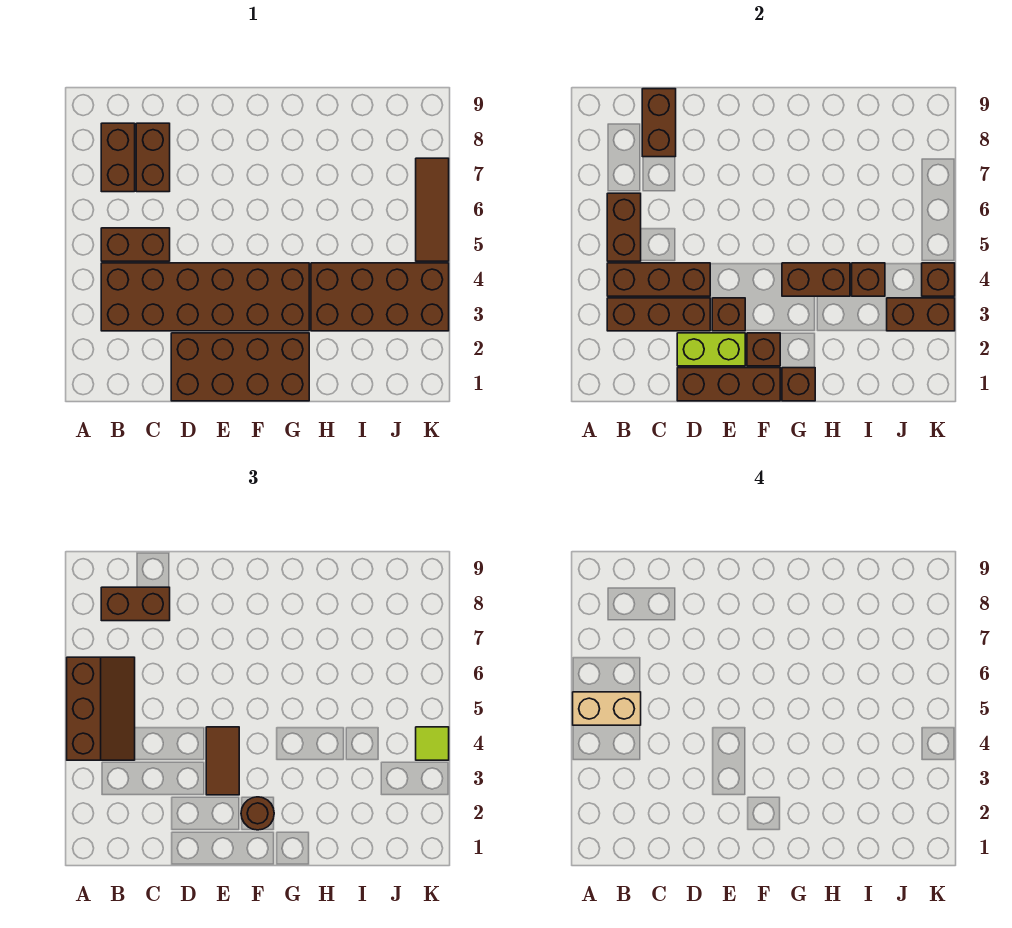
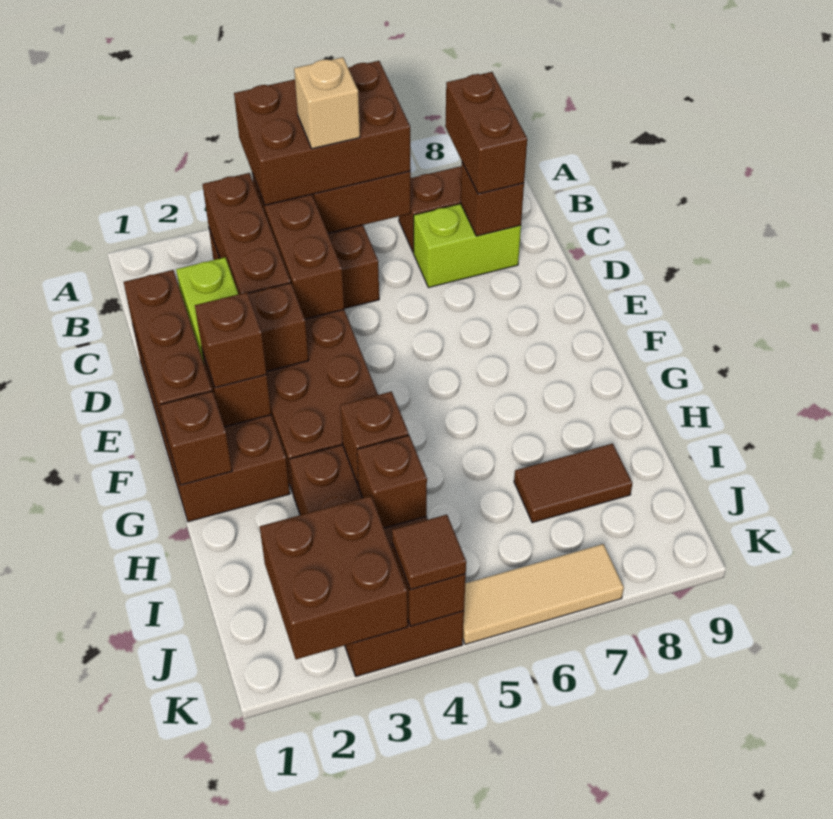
brown slope A4:B6 level 3 top A -> brown brick A4:B6 level 3
tan brick A5:B5 level 4 -> tan brick B5 level 4
brown brick C7:C8 level 1 -> lime brick C7:C8 level 1
brown brick C8:C9 level 2 -> brown brick C8 level 2
brown tile E3:E4 level 3 -> brown tile I7:I8 level 1
brown round brick F2 level 3 -> brown brick F2 level 3
brown brick G4:H4 level 2 -> brown brick H4 level 2
brown brick J3:K3 level 2 -> brown brick J2:K3 level 2
lime tile K4 level 3 -> brown tile K4 level 3
brown tile K5:K7 level 1 -> tan tile K5:K7 level 1

